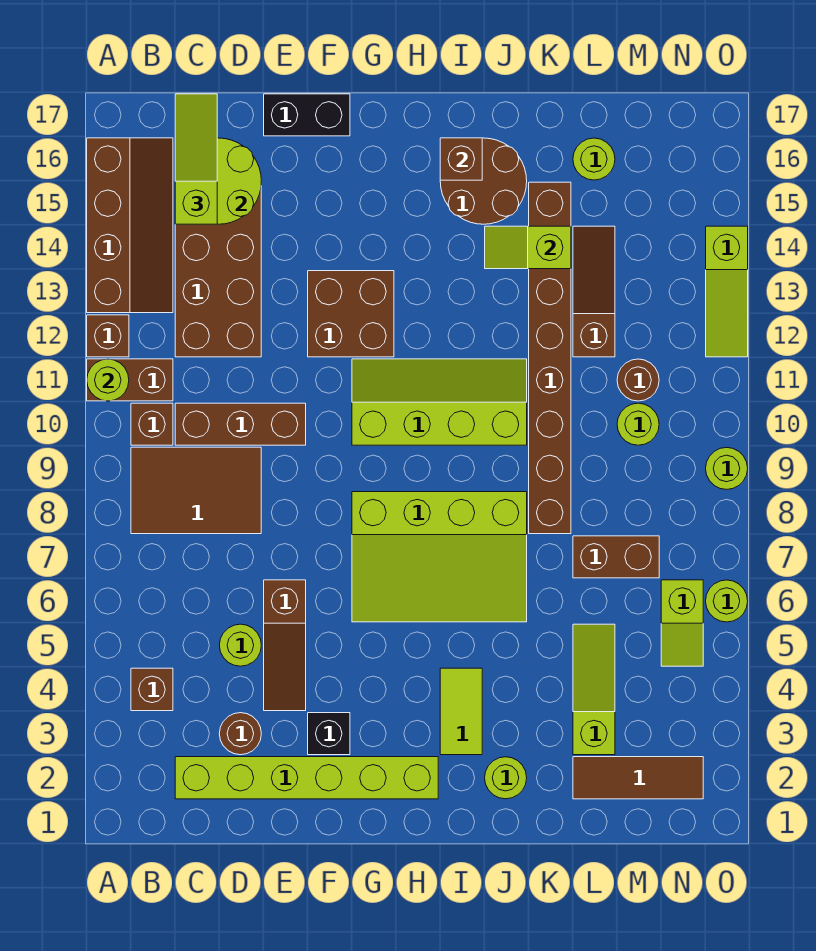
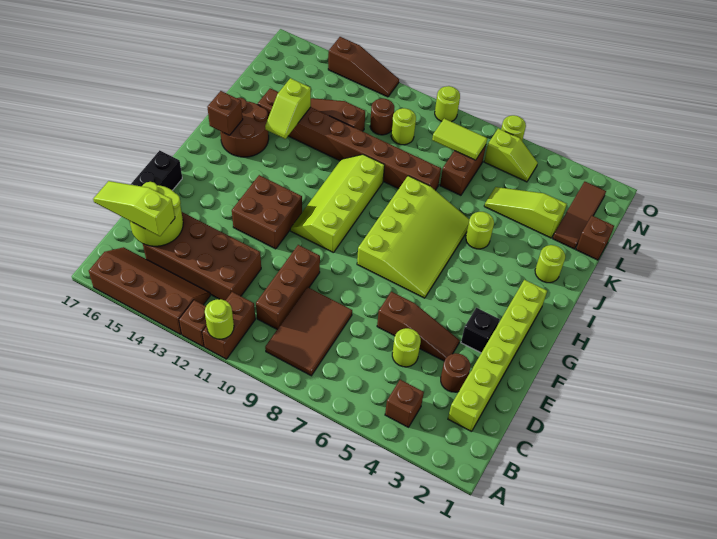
brown brick B10 level 1 -> brown brick L1 level 1
lime tile I3:I4 level 1 -> lime tile M7:M8 level 2
lime round brick L16 level 1 -> lime round brick J5 level 1
lime slope O12:O14 level 1 top 14 -> brown slope O12:O14 level 1 top 14

